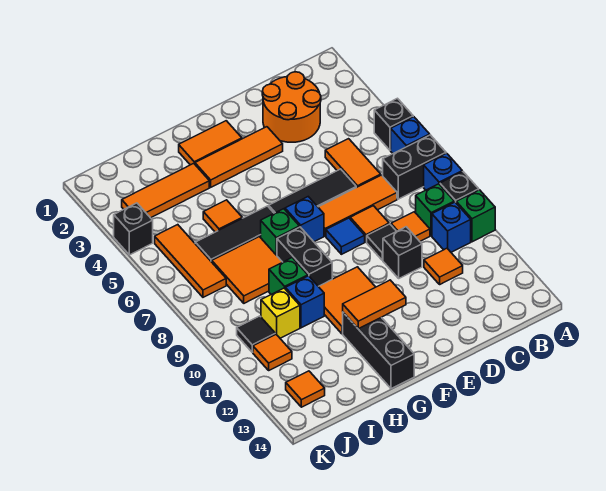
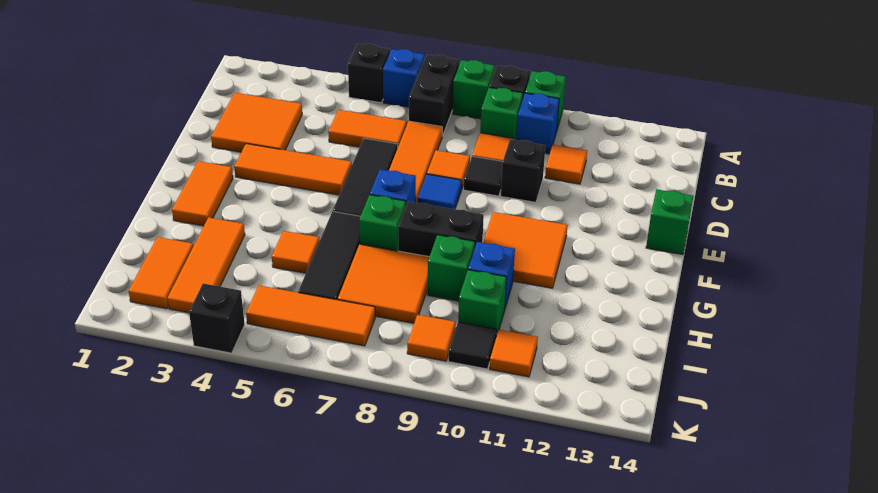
blue brick A8 level 1 -> green brick A8 level 1
orange round brick C2:D3 level 1 -> orange tile C2:D3 level 1
orange tile E3:G3 level 1 -> orange tile E3:E5 level 1
none -> green brick E14 level 1
orange tile F12:G12 level 2 -> orange tile I2:J2 level 1
black brick G12:G14 level 1 -> none
yellow brick I10 level 1 -> green brick I10 level 1
orange tile J13 level 1 -> orange tile J9 level 1

